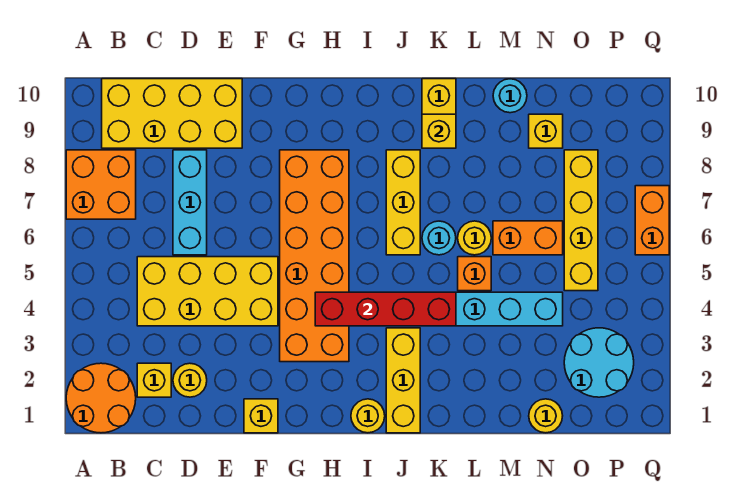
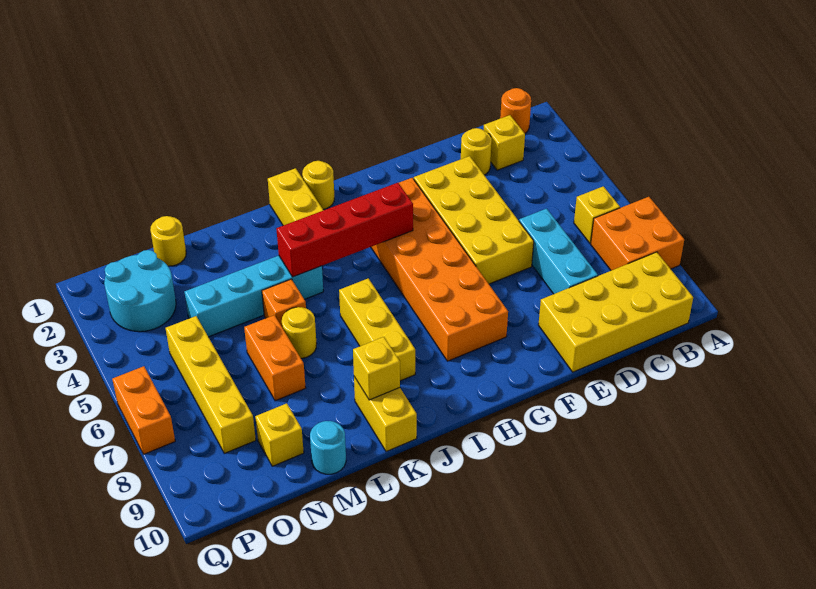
orange round brick A1:B2 level 1 -> orange round brick B1 level 1
yellow brick C4:F5 level 1 -> yellow brick E3:F6 level 1
yellow brick F1 level 1 -> yellow brick B6 level 1
cyan round brick K6 level 1 -> none
orange brick M6:N6 level 1 -> orange brick M6:M7 level 1

